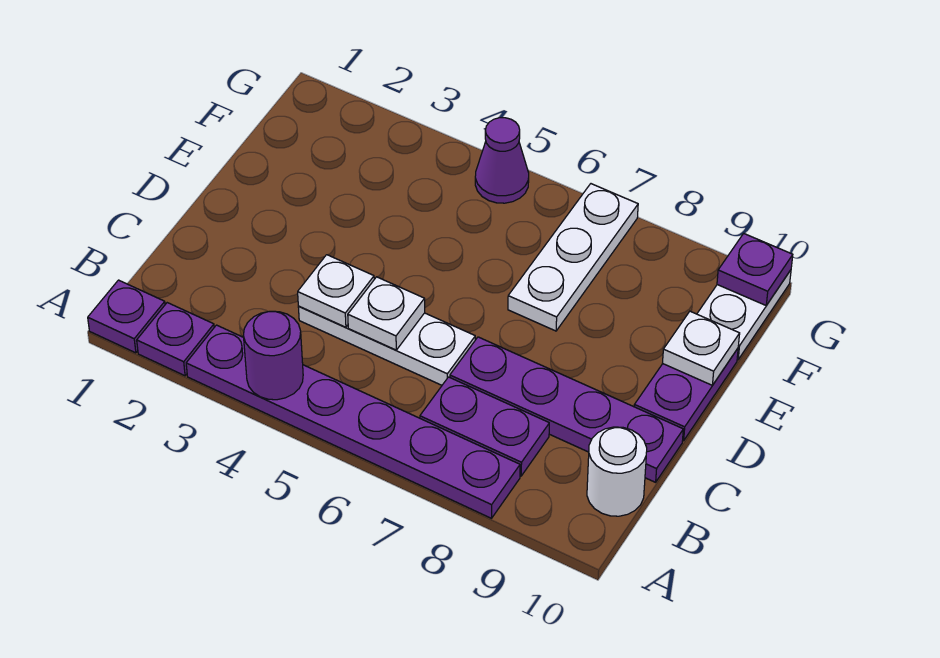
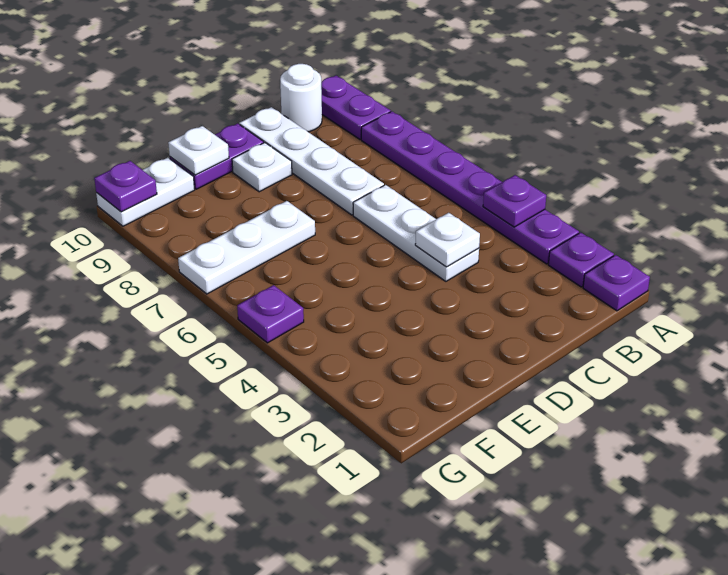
purple round brick A4 level 2 -> purple plate A4 level 2
purple plate B7:B8 level 1 -> purple plate A9:A10 level 1
white plate C5 level 2 -> white plate D9 level 1
purple plate C7:C10 level 1 -> white plate C7:C10 level 1
purple cone G5 level 1 -> purple plate G5 level 1

